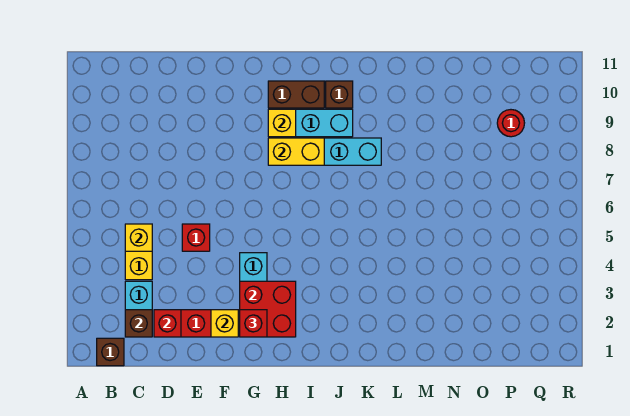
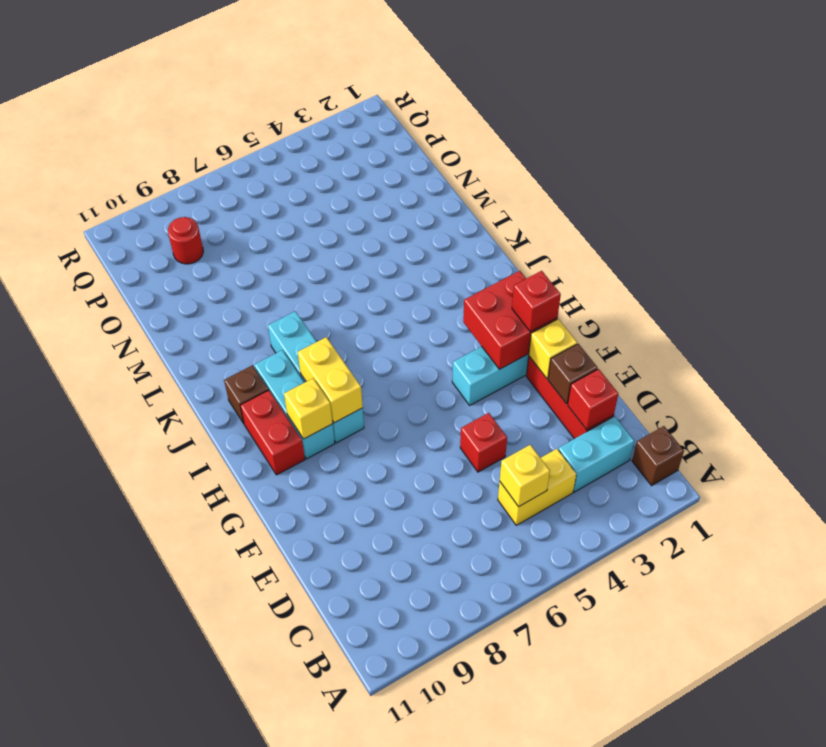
brown brick C2 level 2 -> brown brick E2 level 2
brown brick H10:I10 level 1 -> red brick H10:I10 level 1

